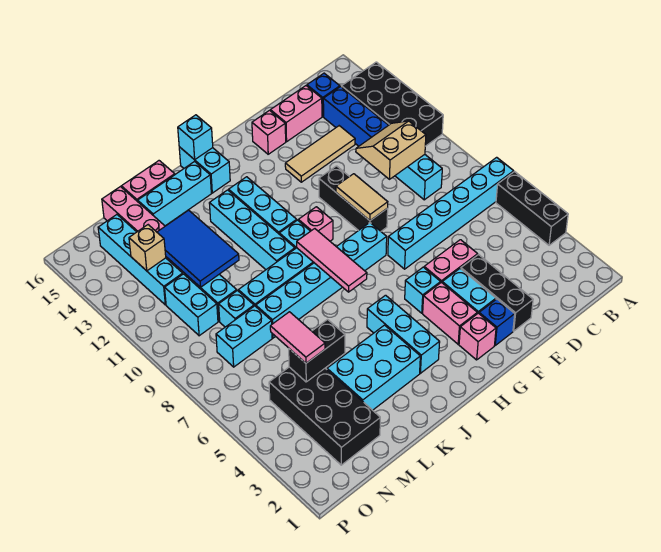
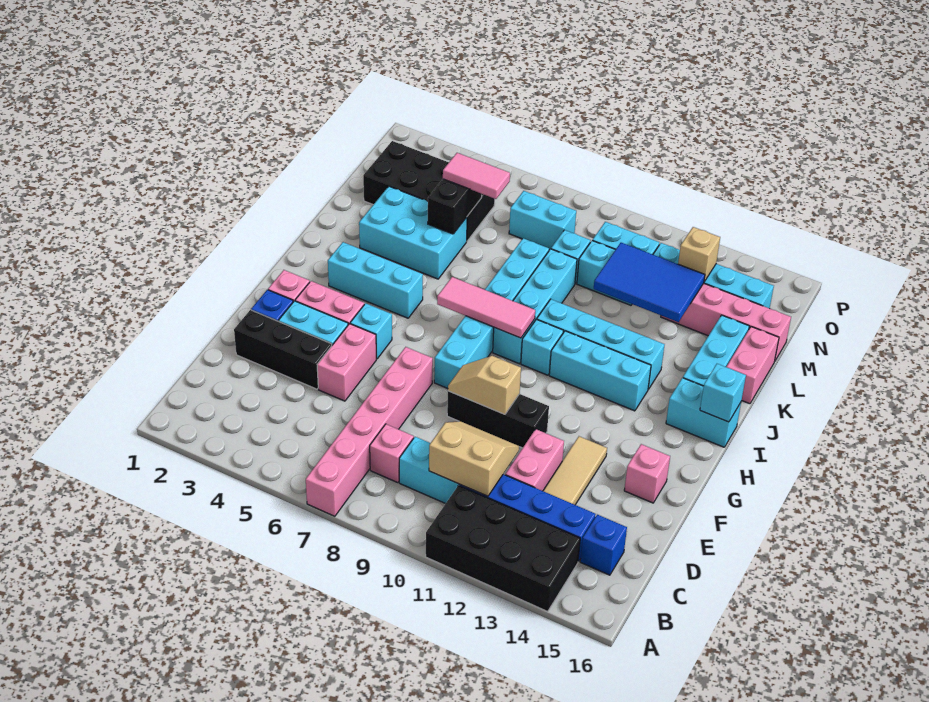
black brick A4:A6 level 1 -> none
cyan brick A7:F7 level 1 -> pink brick A7:F7 level 1
tan slope C10:D11 level 2 top 10 -> tan slope C10:D11 level 2 top C
pink brick D15:E15 level 1 -> pink brick D12:E12 level 1
tan tile F9:F10 level 2 -> tan slope F9:F10 level 2 top 10
pink brick H10 level 1 -> pink brick C8 level 1
cyan brick J3:L4 level 1 -> cyan brick K3:L5 level 1
cyan brick M8:N8 level 1 -> cyan brick N7:N8 level 1

